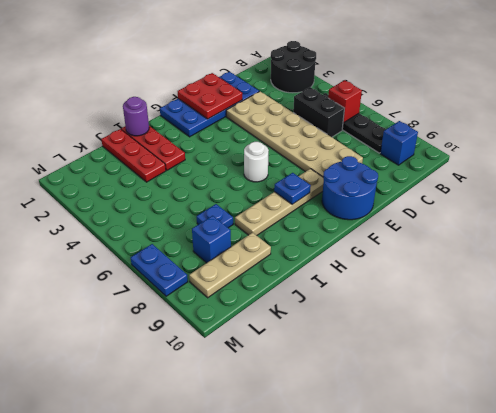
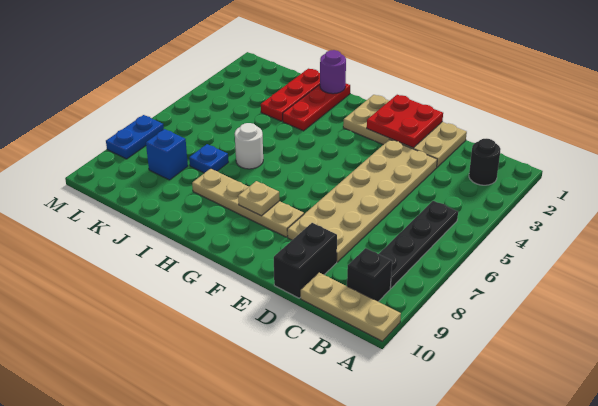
black round brick A2:B3 level 1 -> black round brick B2 level 1
red brick B6 level 2 -> none
blue brick B9 level 1 -> black brick B9 level 1
black brick C5:C6 level 1 -> black brick D9:D10 level 1
blue plate D1:G2 level 1 -> tan plate D1:G2 level 1
blue round brick E9:F10 level 1 -> none
white round brick G6 level 1 -> white round brick I6 level 1
blue plate G8 level 2 -> tan plate G8 level 2
tan plate J9:L9 level 1 -> tan plate A10:C10 level 1

